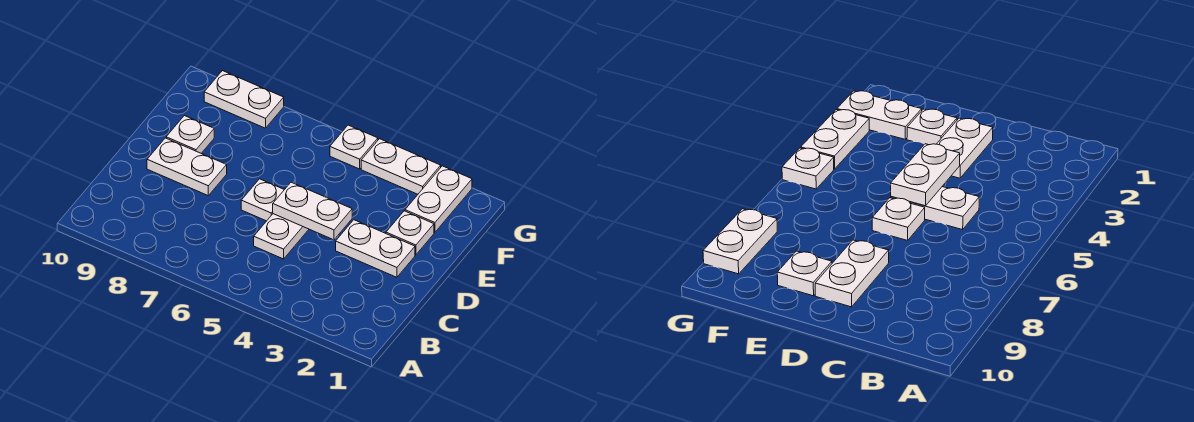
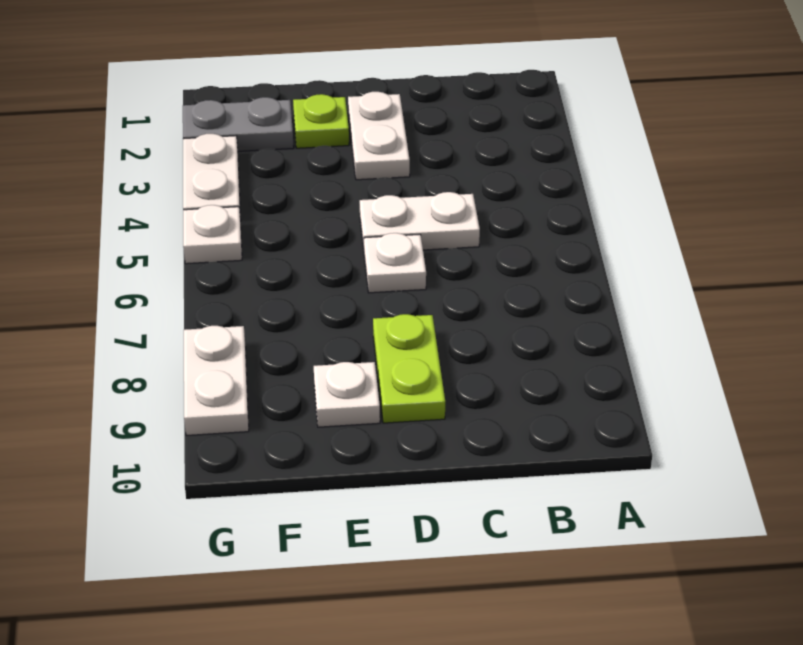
white plate D4:D5 level 2 -> none
white plate D8:D9 level 1 -> lime plate D8:D9 level 1
white plate E2 level 1 -> lime plate E2 level 1
white plate F2:G2 level 1 -> grey plate F2:G2 level 1

